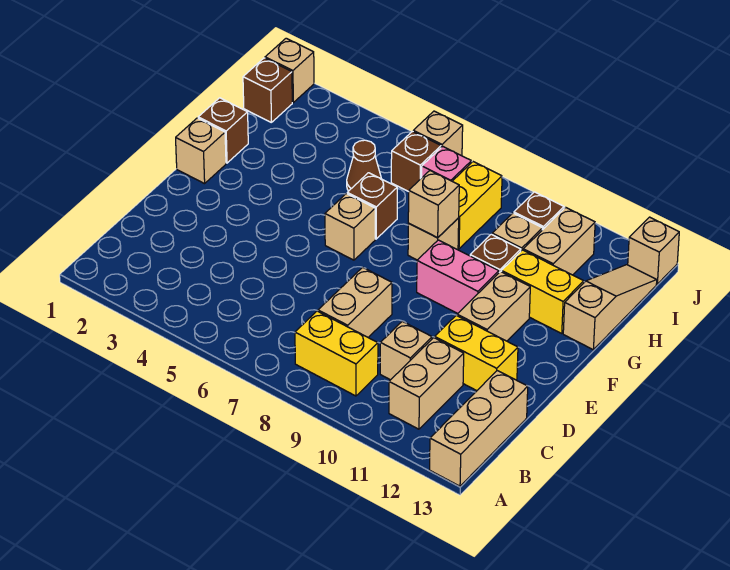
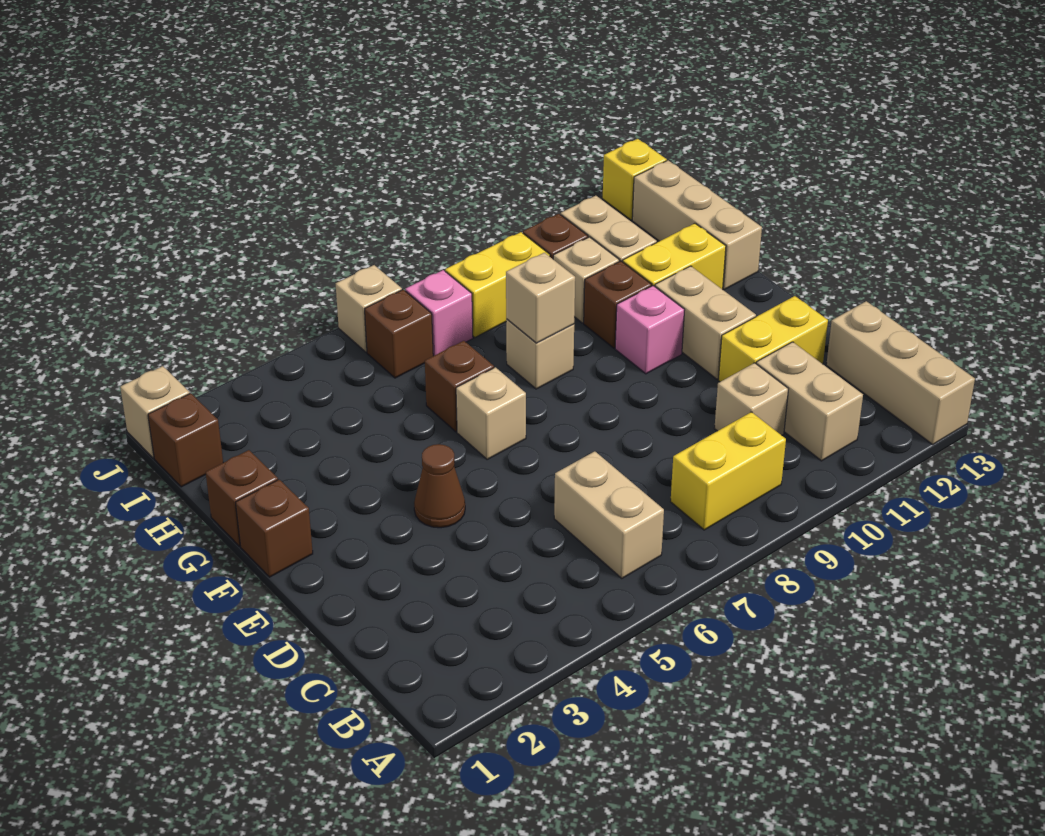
tan brick C8:D8 level 1 -> tan brick B6:C6 level 1
tan brick F1 level 1 -> brown brick F1 level 1
pink brick F9:F10 level 1 -> pink brick F10 level 1
tan slope G13:I13 level 1 top G -> tan brick G13:I13 level 1
brown cone H5 level 1 -> brown cone E4 level 1
yellow brick H8:I8 level 1 -> yellow brick I8:I9 level 1
tan brick J13 level 1 -> yellow brick J13 level 1

